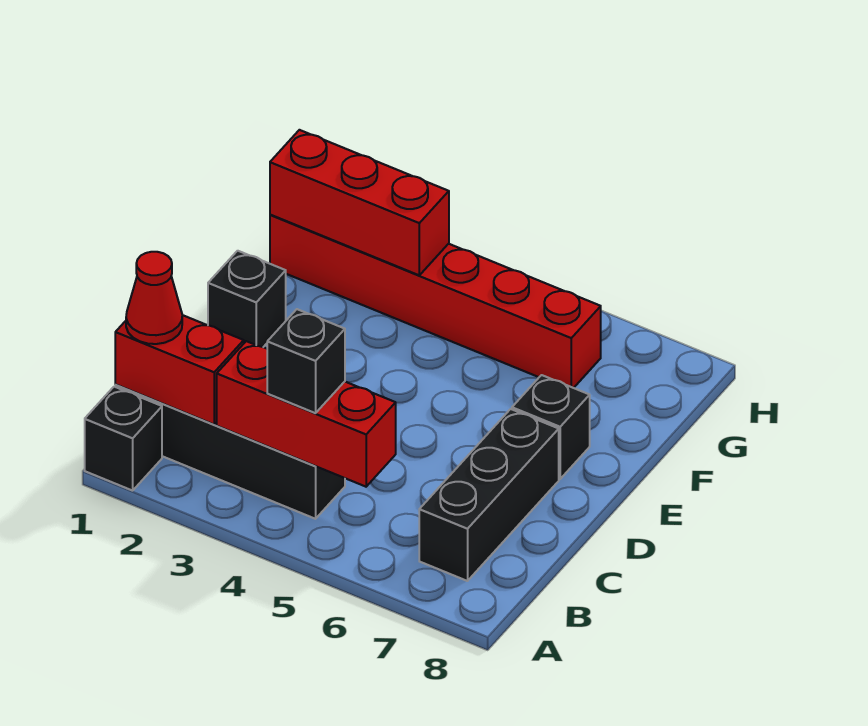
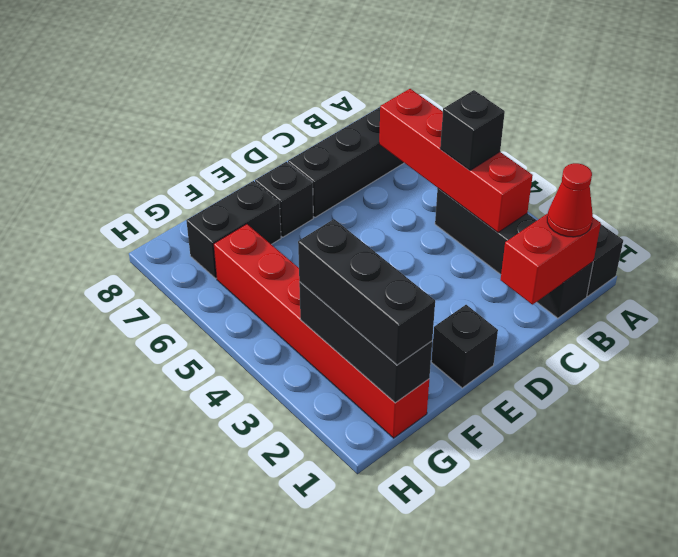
red brick B1:B2 level 2 -> red brick B1:C1 level 2
red brick B3:B5 level 2 -> red brick B3:B6 level 2
none -> black brick F7:G7 level 1
red brick G1:G3 level 2 -> black brick G1:G3 level 2
none -> black brick G1:G3 level 3

